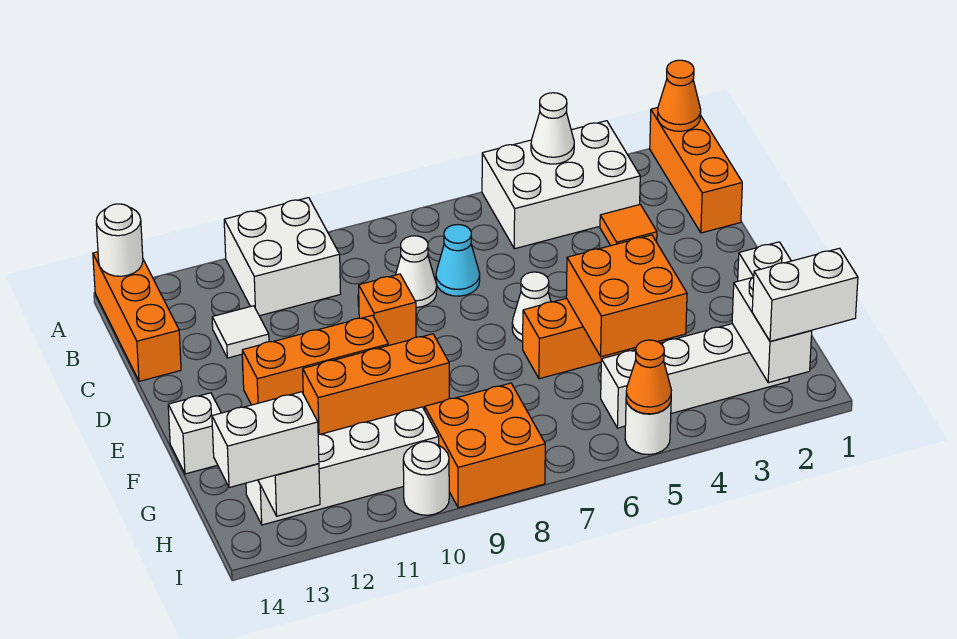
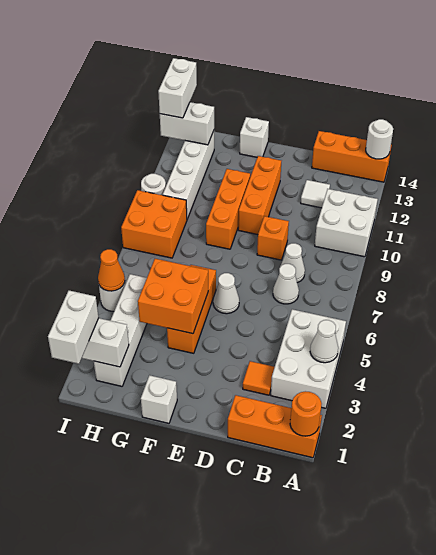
orange cone A1 level 2 -> orange round brick A1 level 2
cyan cone C7 level 1 -> white cone C7 level 1

